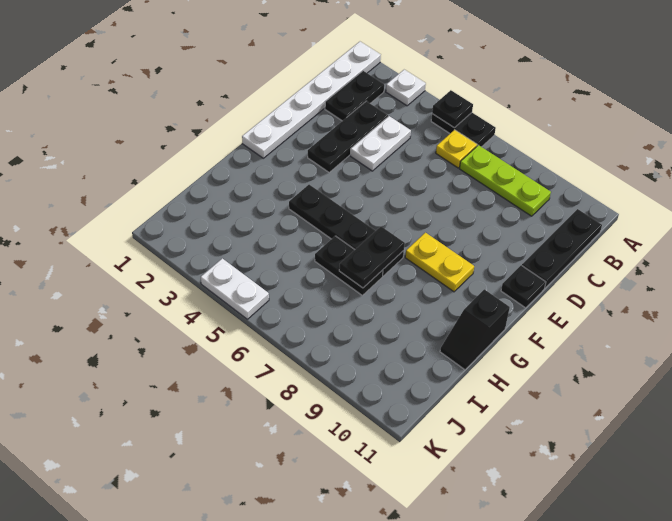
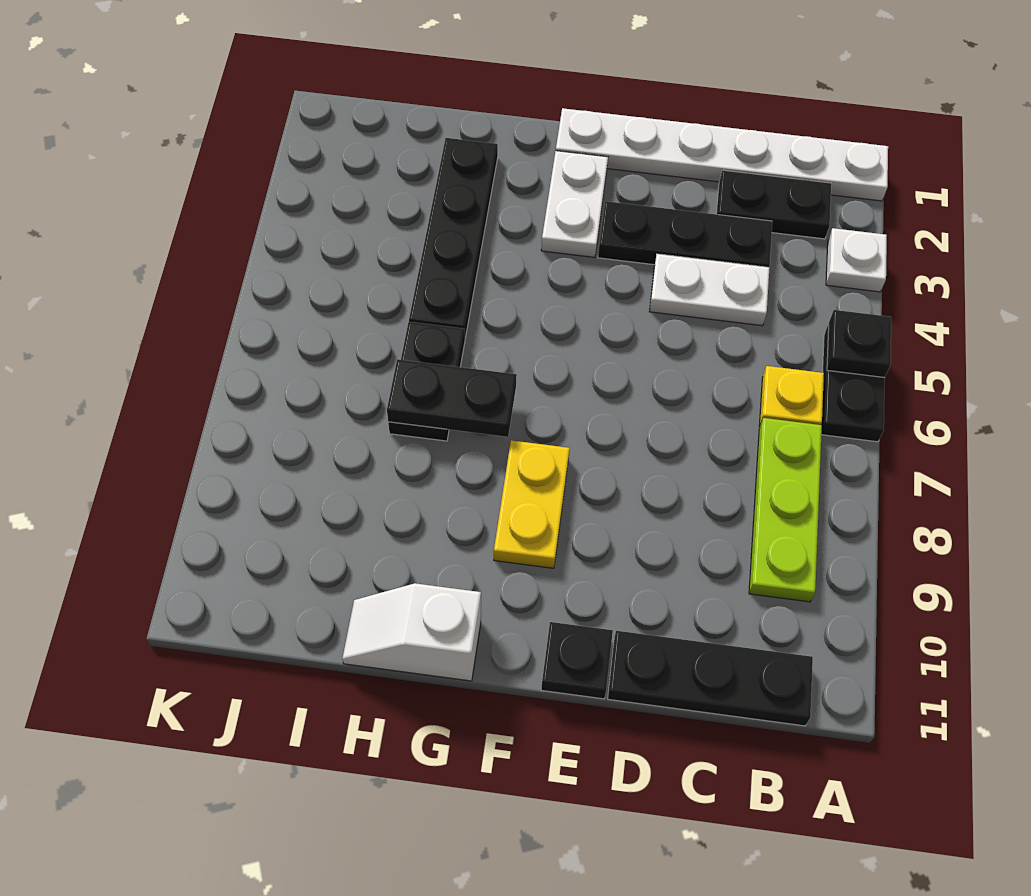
black plate G4:G7 level 1 -> black plate H2:H5 level 1
black slope G11:H11 level 1 top G -> white slope G11:H11 level 1 top G
white plate K4:K5 level 1 -> white plate F2:F3 level 1

